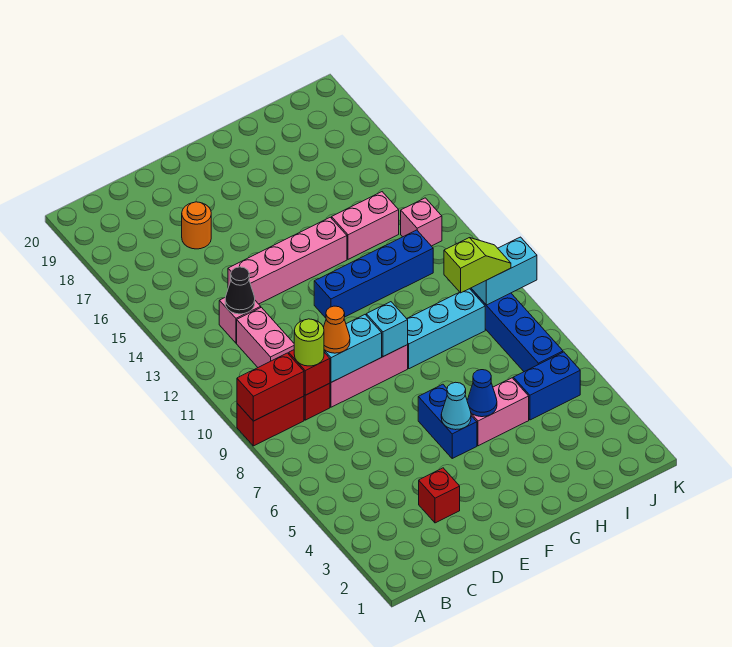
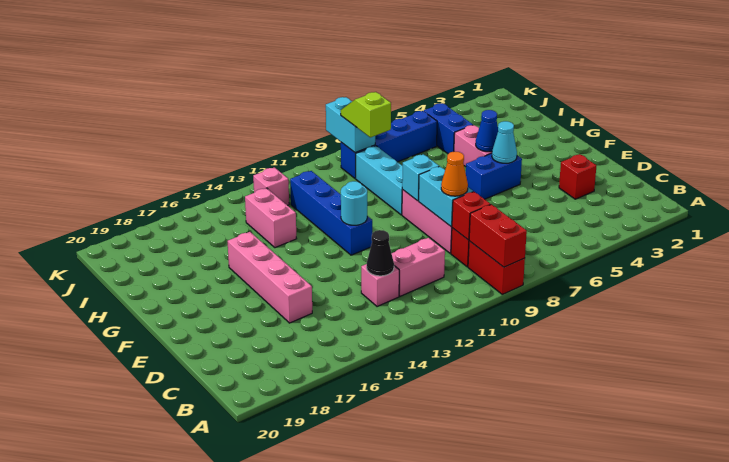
lime round brick C9 level 3 -> none
pink brick D14:G14 level 1 -> pink brick D16:G16 level 1
orange round brick D17 level 1 -> none
none -> cyan round brick F12 level 2

